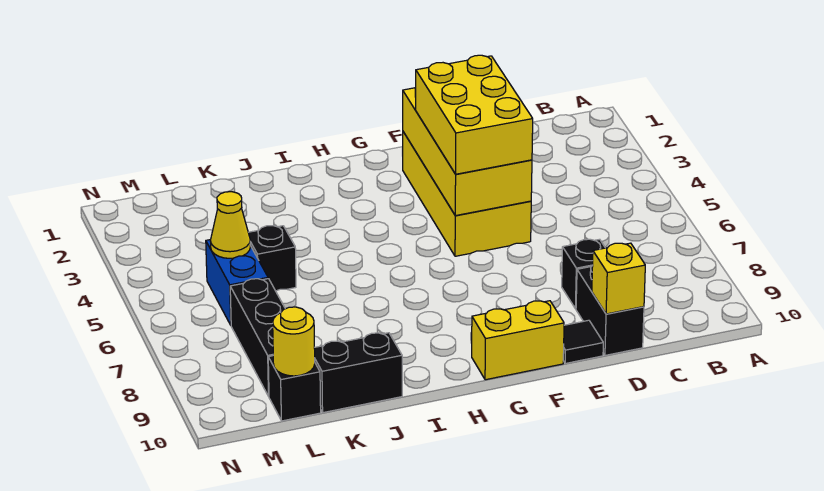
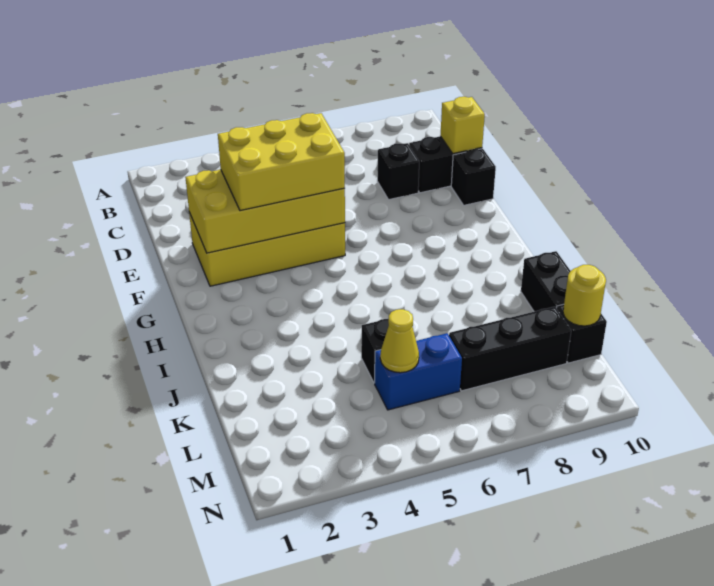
black tile E10 level 1 -> black brick E10 level 1
yellow brick F10:G10 level 1 -> none

